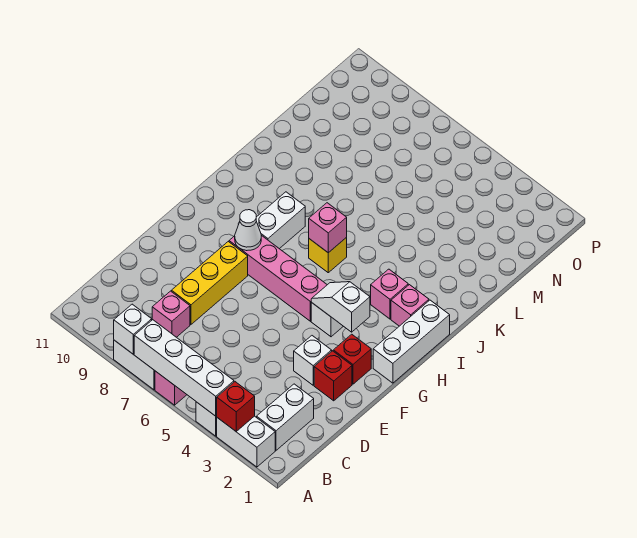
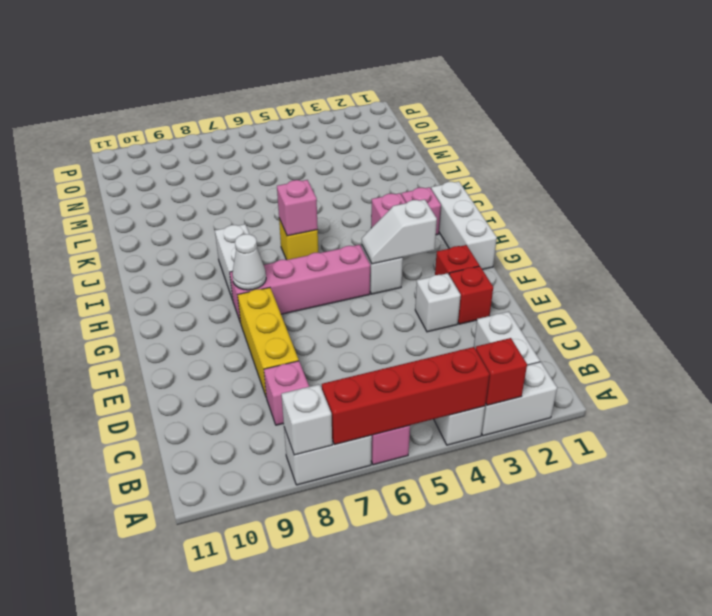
white brick A4:A7 level 2 -> red brick A4:A7 level 2

